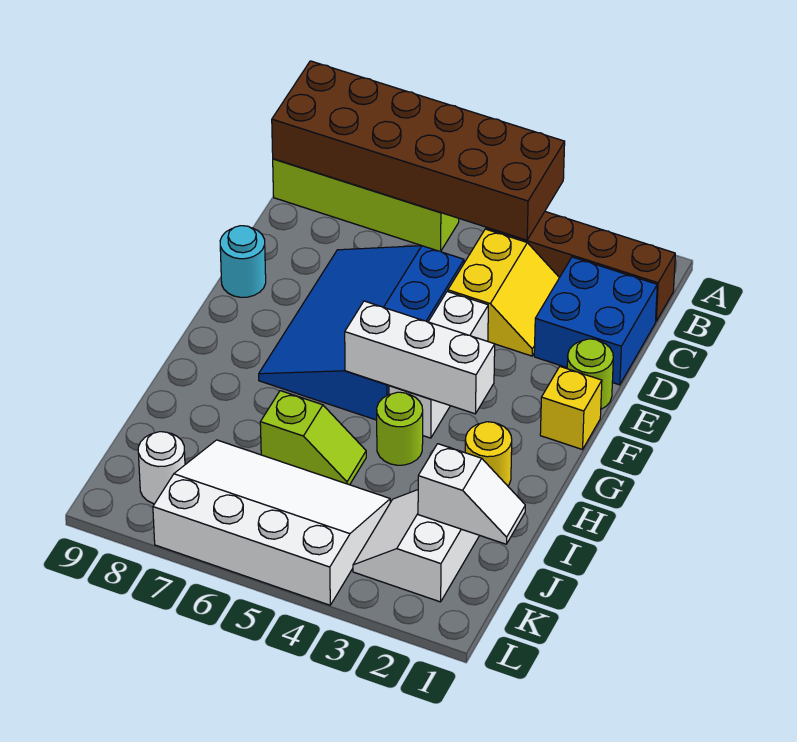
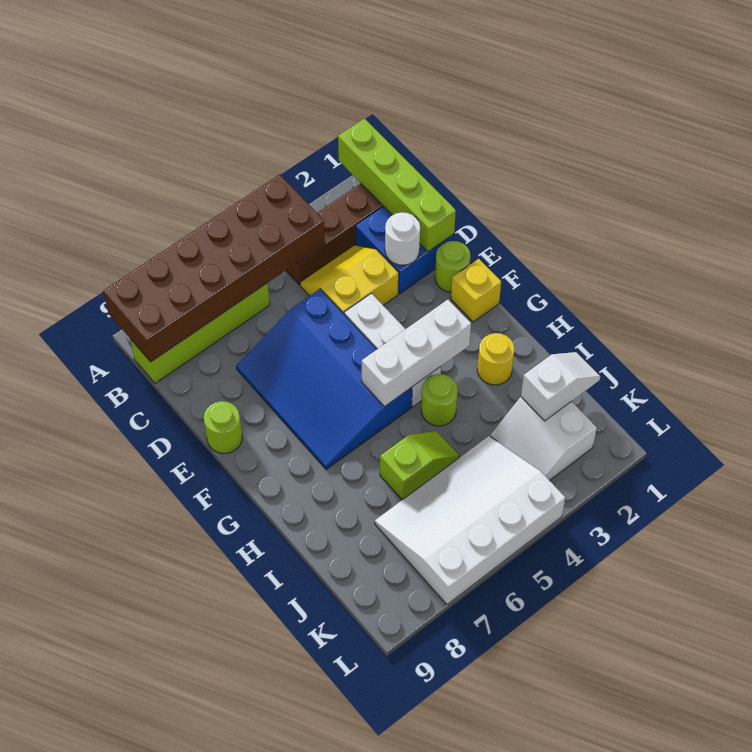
none -> lime brick A1:D1 level 2
yellow slope C3:D4 level 1 top 4 -> yellow slope C3:D4 level 1 top D
cyan round brick E9 level 1 -> lime round brick E9 level 1
white round brick K8 level 1 -> white round brick D2 level 2

